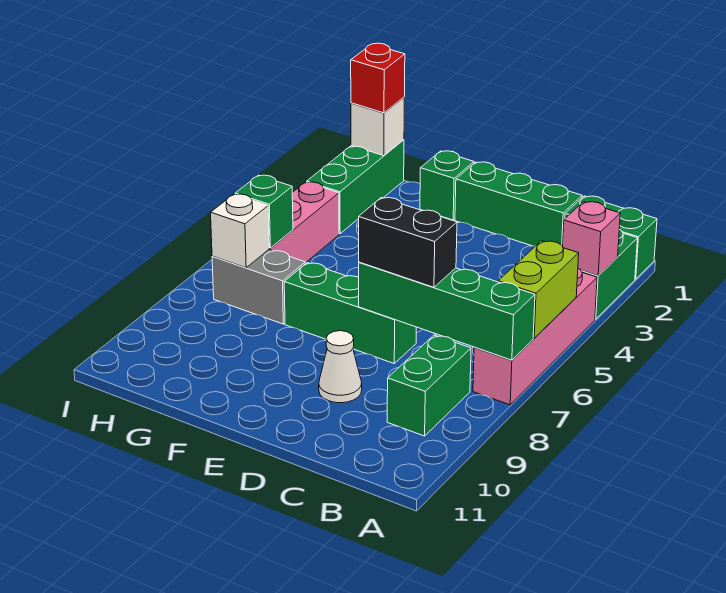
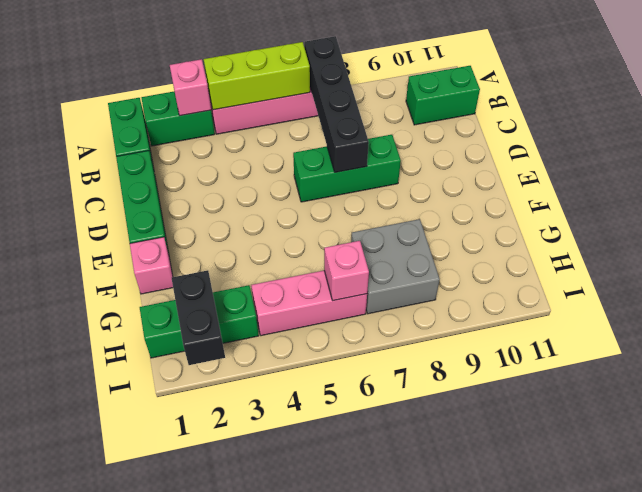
lime brick A5:A6 level 2 -> lime brick A4:A6 level 2
green brick A7:D7 level 2 -> black brick A7:D7 level 2
green brick B8:B9 level 1 -> green brick B10:B11 level 1
black brick C7:D7 level 3 -> black brick H2:I2 level 2
green brick D7:F7 level 1 -> green brick D6:D8 level 1
white cone D9 level 1 -> none
green brick F1 level 1 -> pink brick F1 level 1
grey brick G7:H7 level 1 -> grey brick G7:H8 level 1
white brick H1 level 2 -> none
red brick H1 level 3 -> none
green brick H6 level 2 -> pink brick H6 level 2
white brick H7 level 2 -> none

